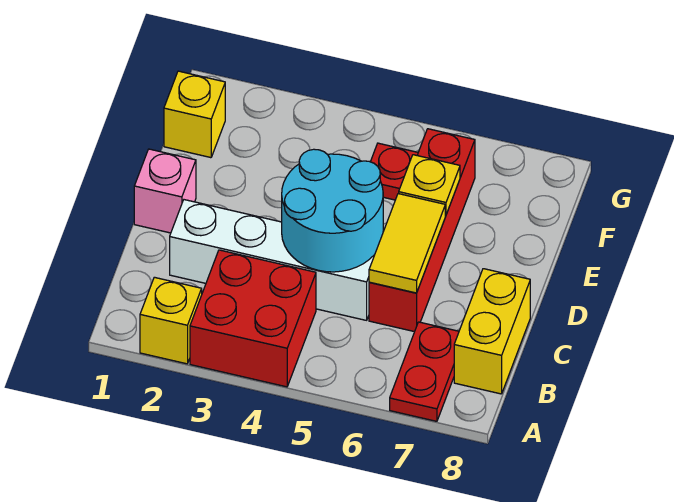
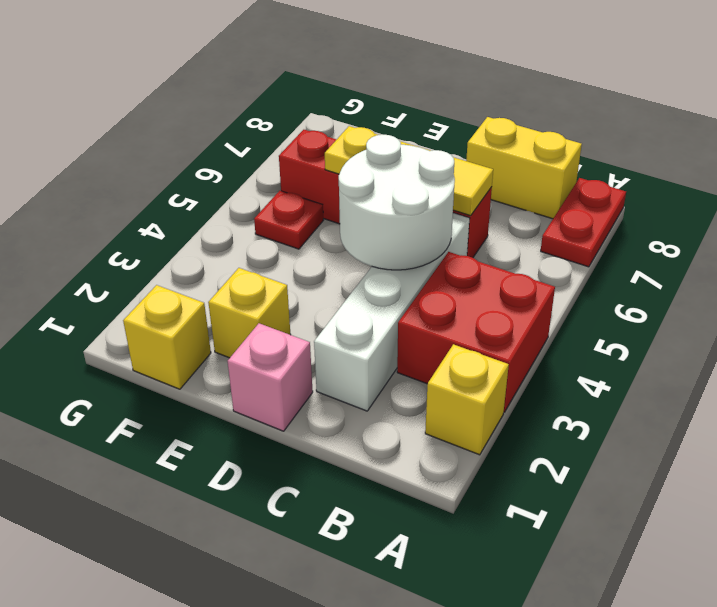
red plate A7:B7 level 1 -> red plate A7:A8 level 1
cyan round brick C4:D5 level 2 -> white round brick C4:D5 level 2
none -> yellow brick E2 level 1

